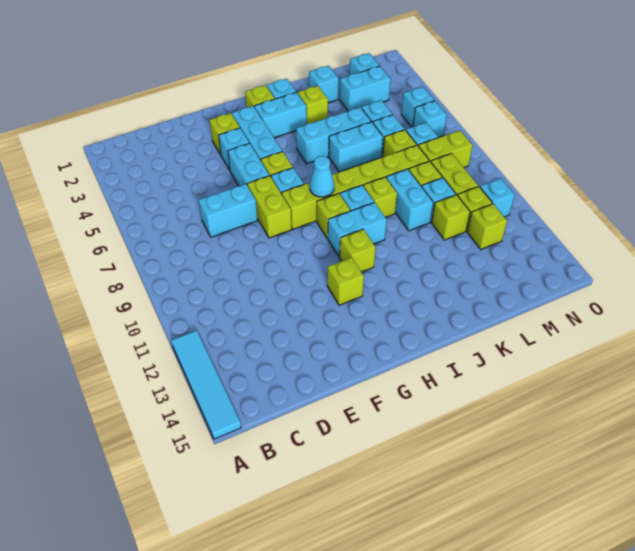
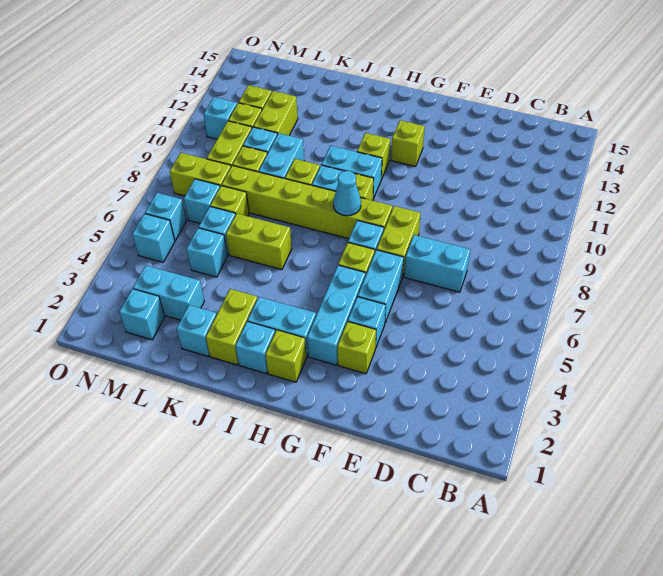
cyan tile A12:A15 level 1 -> none
cyan brick I5:K5 level 1 -> none
lime brick J3 level 1 -> lime brick J2:J3 level 1
cyan brick J6:K6 level 1 -> lime brick J6:K6 level 1
lime brick L11 level 1 -> lime brick L11:L12 level 1

